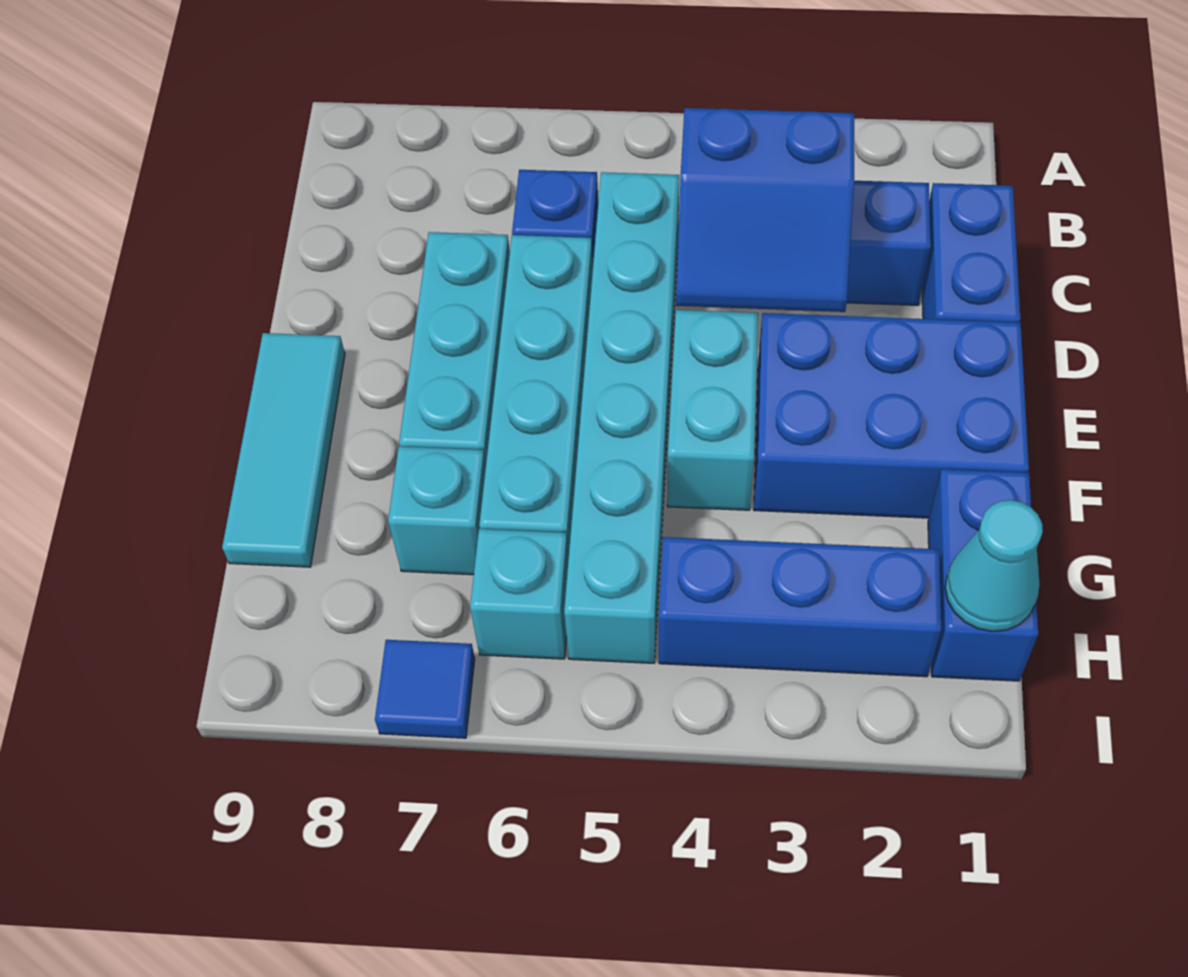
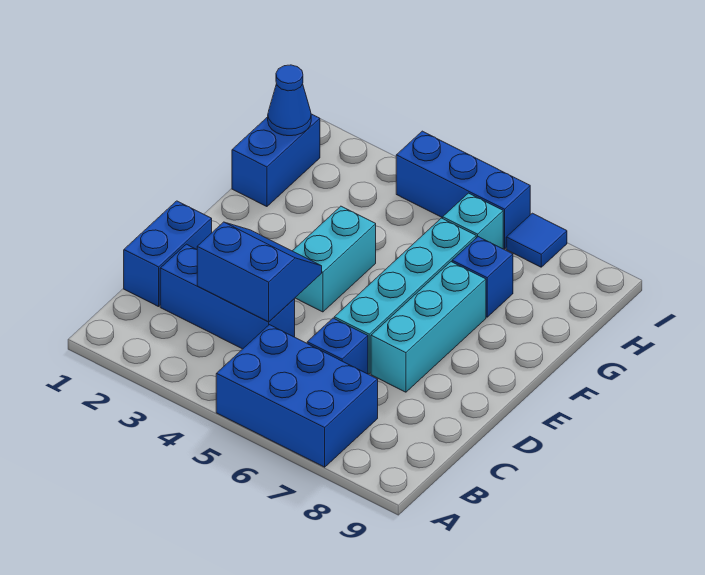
cyan brick C5:H5 level 1 -> none
blue brick E1:F3 level 1 -> blue brick A5:B7 level 1
cyan tile E9:G9 level 1 -> none
cyan brick G7 level 1 -> blue brick G7 level 1
cyan cone H1 level 2 -> blue cone H1 level 2
blue brick H2:H4 level 1 -> blue brick I4:I6 level 1

